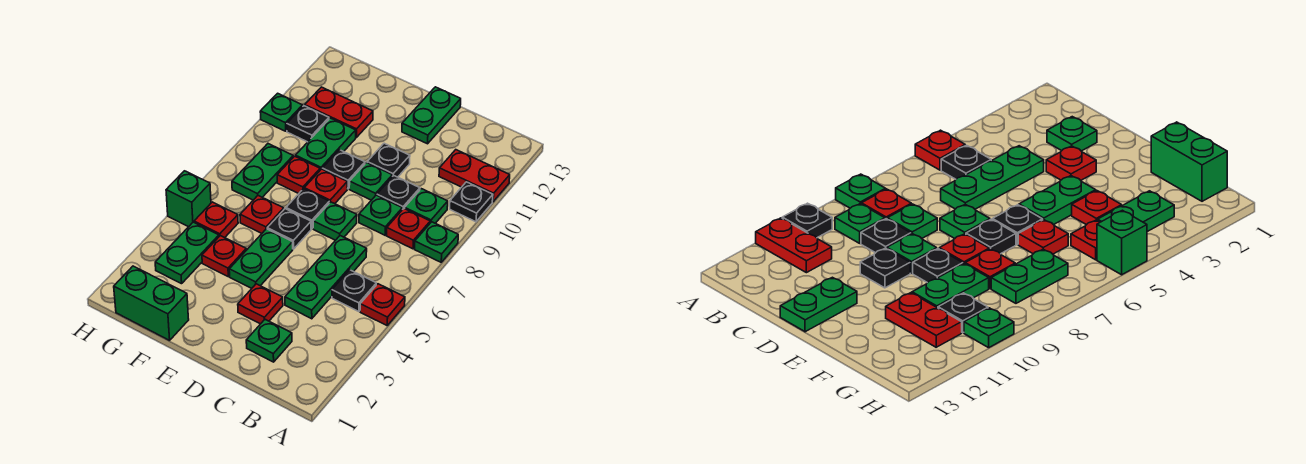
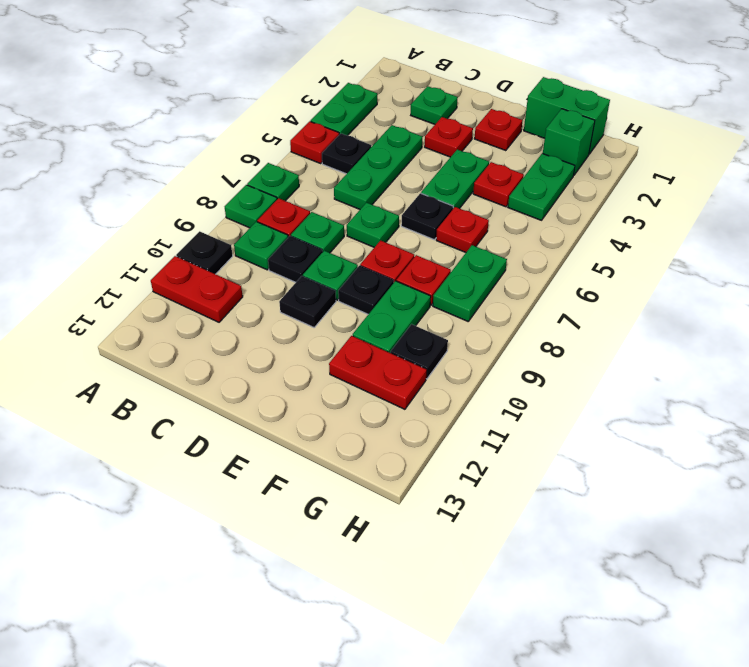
green plate D12:D13 level 1 -> green plate A3:A4 level 1
black plate E7 level 1 -> none
red plate G5 level 1 -> red plate E2 level 1
green brick H5 level 1 -> green brick G2 level 1
green plate H10 level 1 -> green plate A7 level 1

